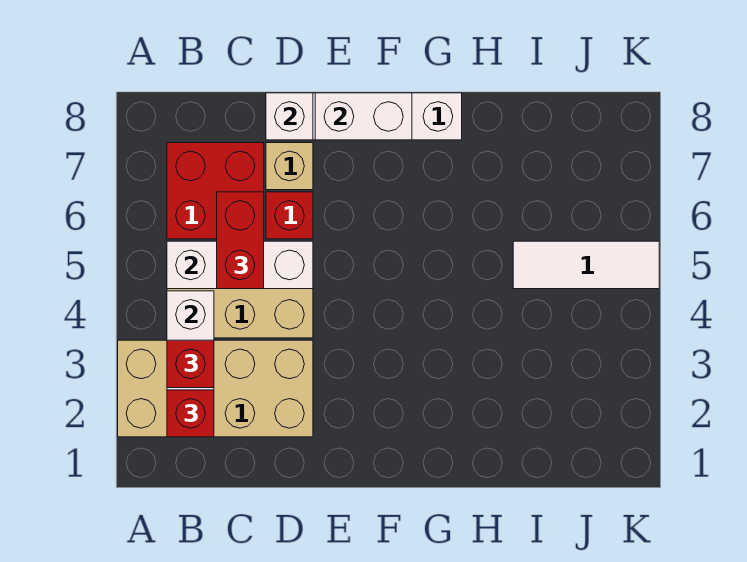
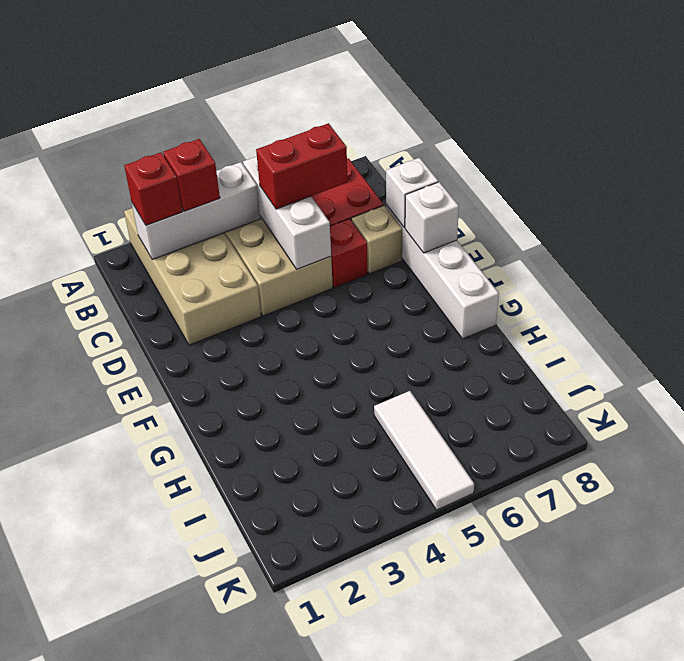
white brick E8:F8 level 2 -> white brick E8 level 2

